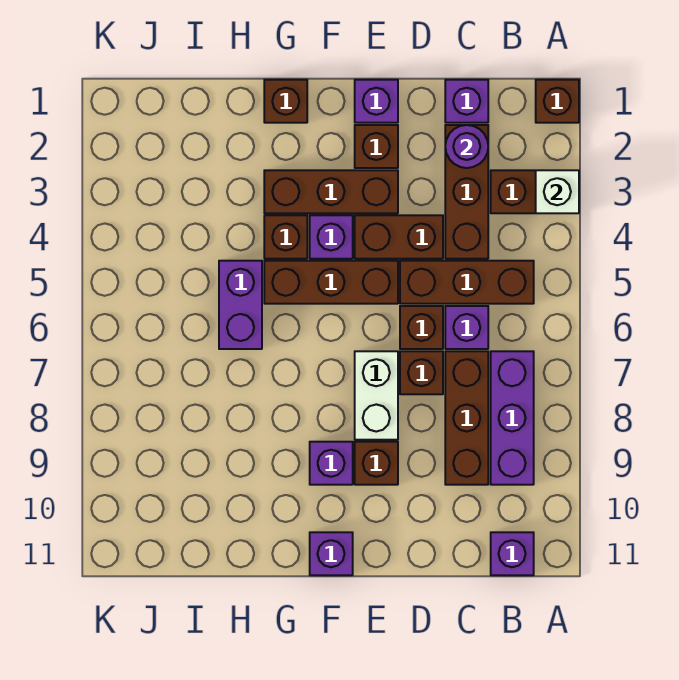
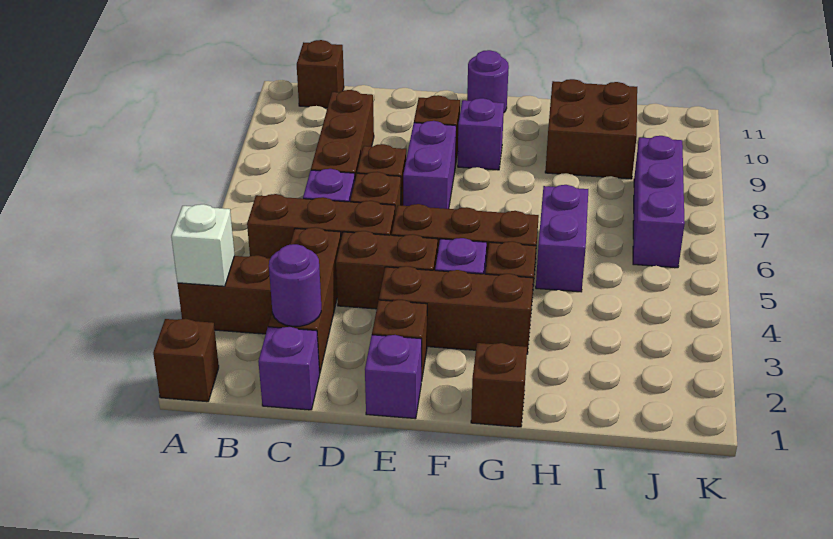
purple brick B7:B9 level 1 -> purple brick J6:J8 level 1
purple brick B11 level 1 -> brown brick B11 level 1
white brick E7:E8 level 1 -> purple brick E7:E8 level 1
purple brick F11 level 1 -> purple round brick F11 level 1
none -> brown brick H9:I10 level 1

